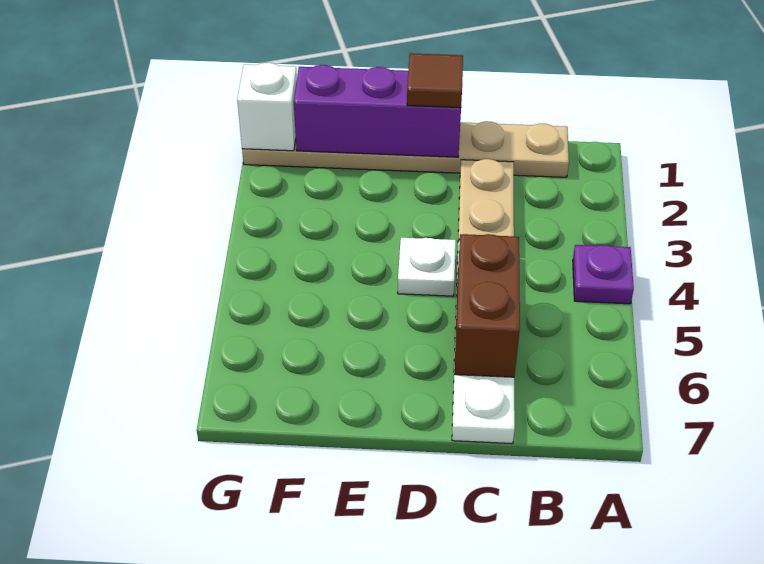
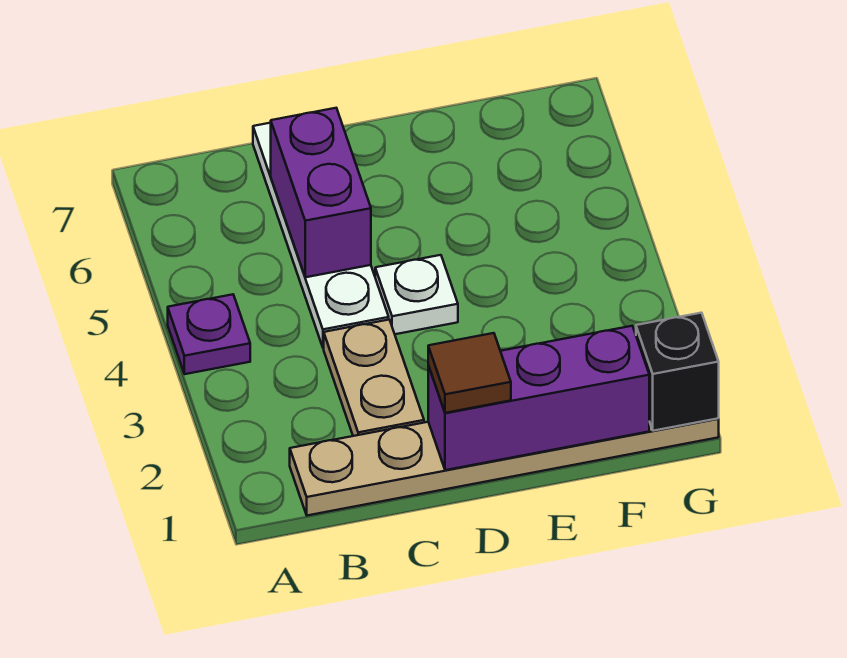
brown brick C5:C6 level 2 -> purple brick C5:C6 level 2
white brick G1 level 2 -> black brick G1 level 2

